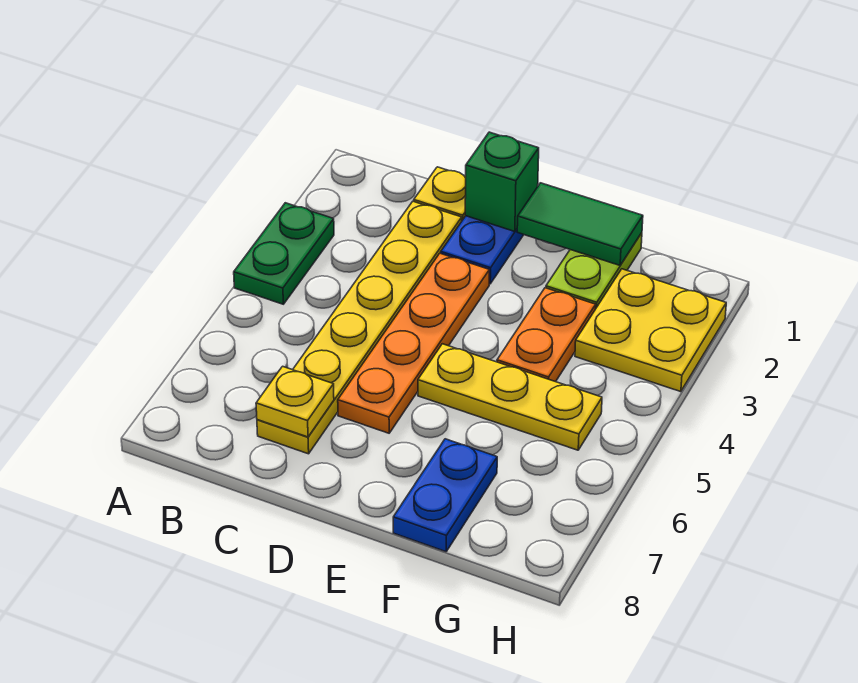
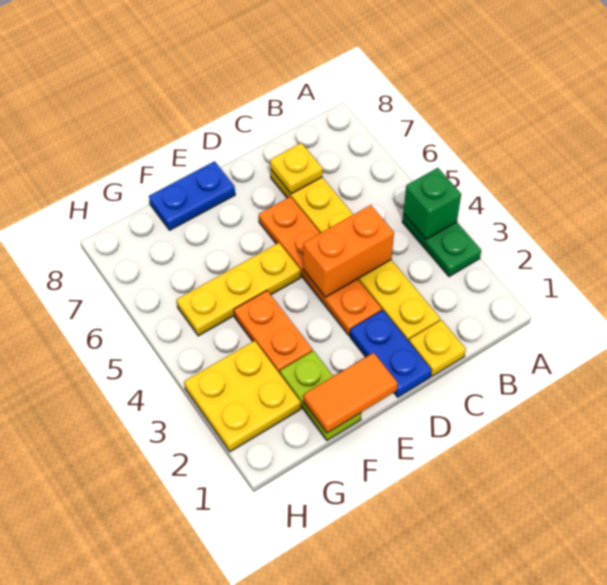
none -> orange brick C4:D4 level 2
green brick D1 level 2 -> green brick A4 level 2
green tile E1:F1 level 2 -> orange tile E1:F1 level 2
blue plate F7:F8 level 1 -> blue plate E8:F8 level 1

